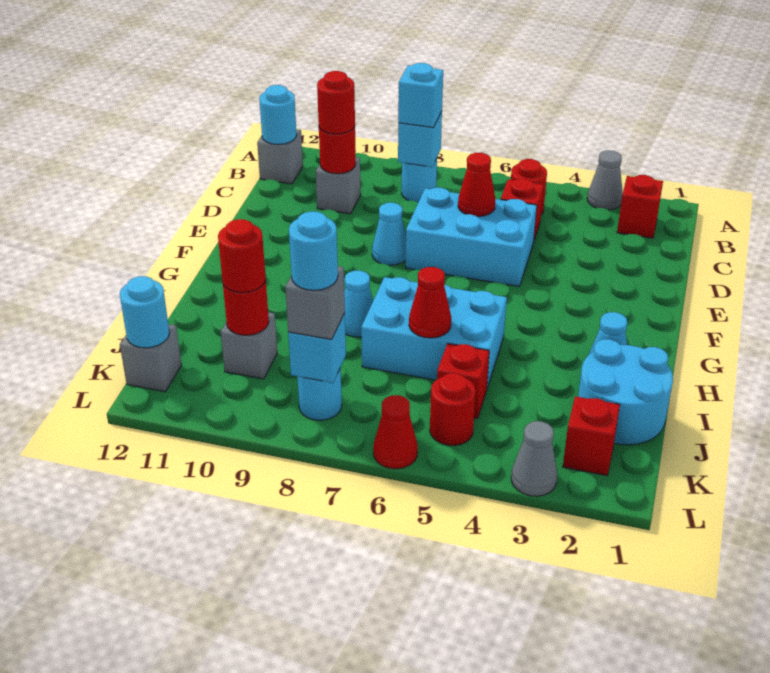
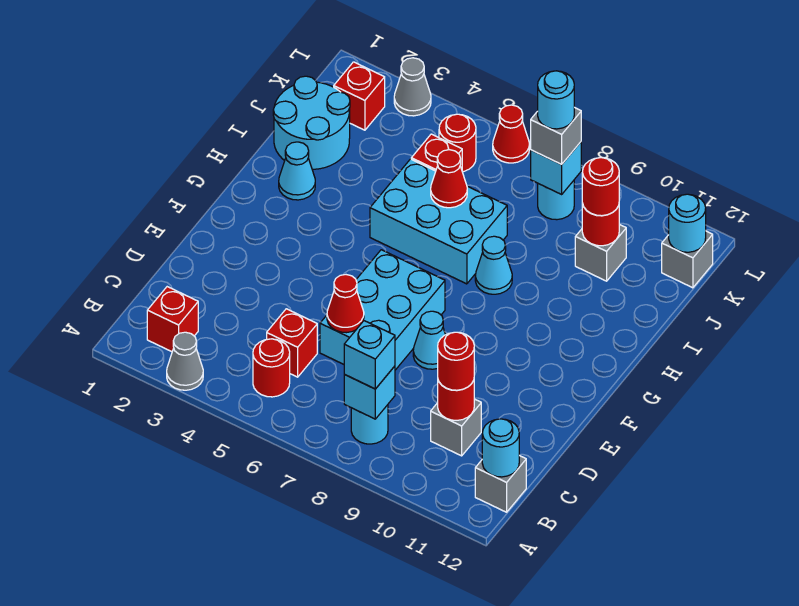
cyan brick D5:E7 level 1 -> cyan brick D6:F7 level 1

